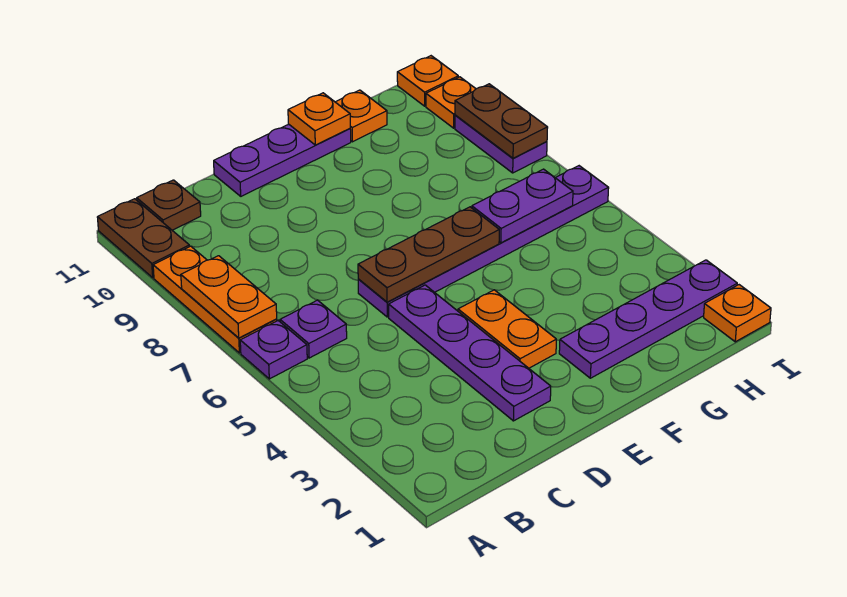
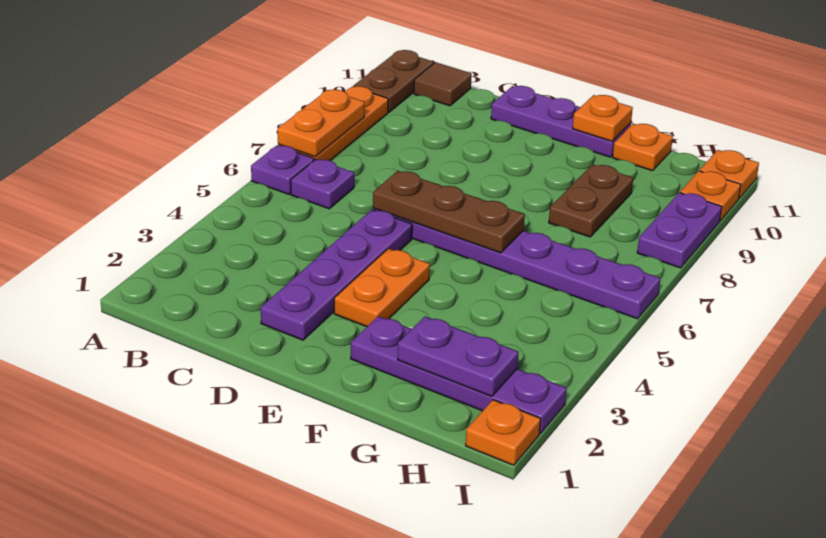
brown plate B11 level 1 -> brown tile B11 level 1
purple plate G6:H6 level 2 -> purple plate G2:H2 level 2
brown plate I8:I9 level 2 -> brown plate G8:G9 level 1

